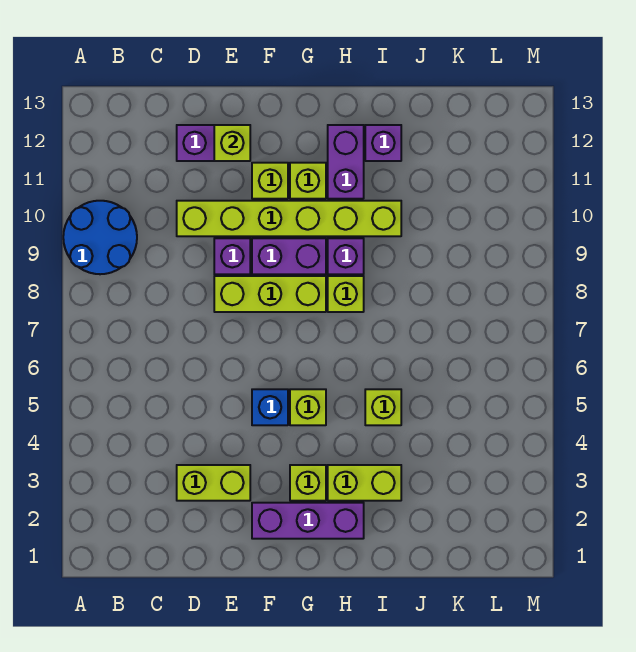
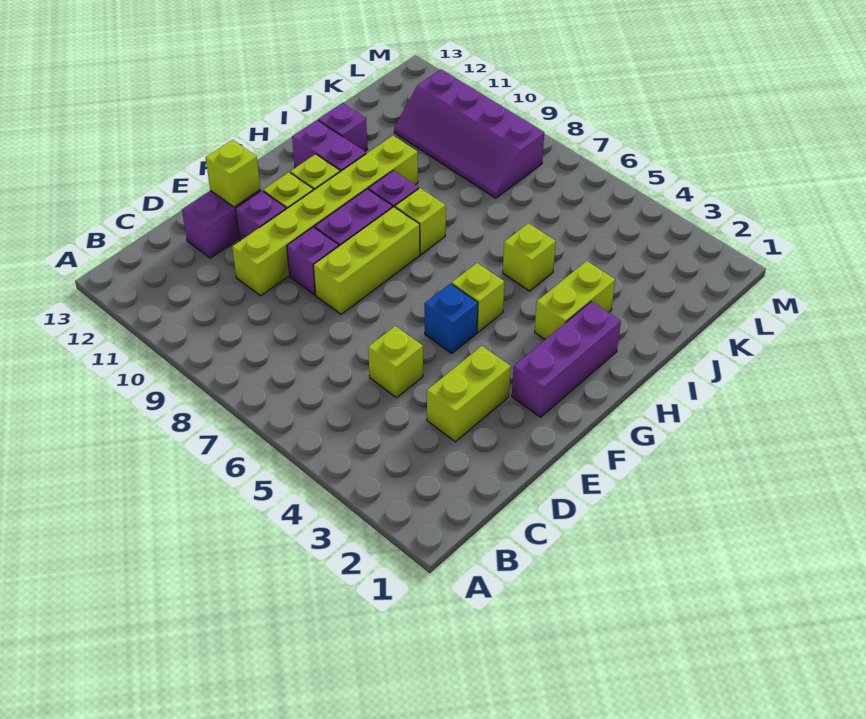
blue round brick A9:B10 level 1 -> none
none -> purple brick E11 level 1
lime brick G3 level 1 -> lime brick D5 level 1
none -> purple slope K8:L11 level 1 top L

